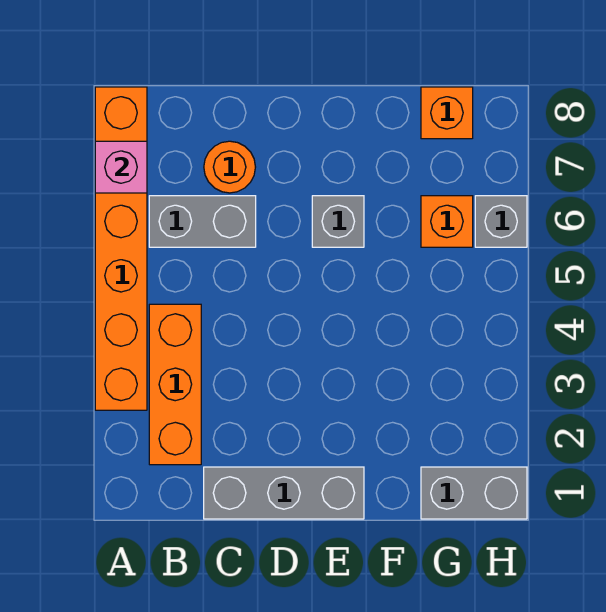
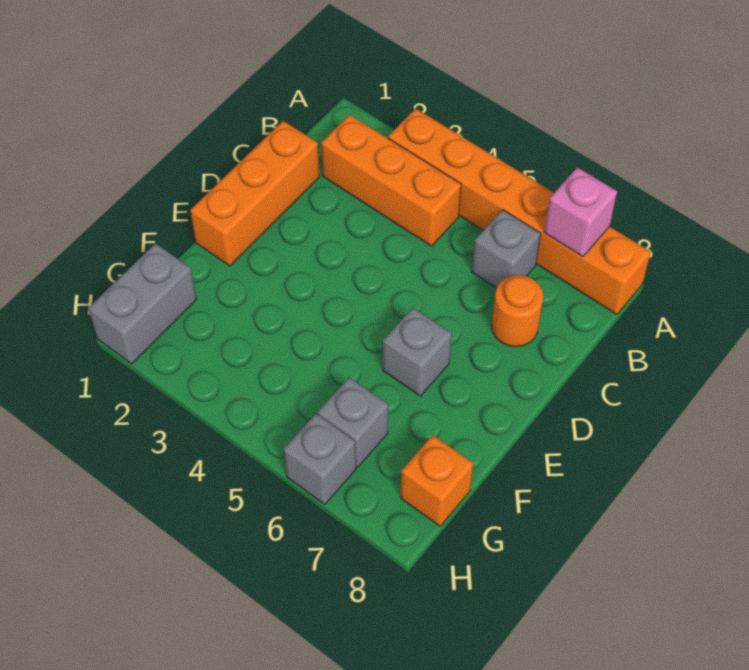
grey brick B6:C6 level 1 -> grey brick B6 level 1
grey brick C1:E1 level 1 -> orange brick C1:E1 level 1
orange brick G6 level 1 -> grey brick G6 level 1

